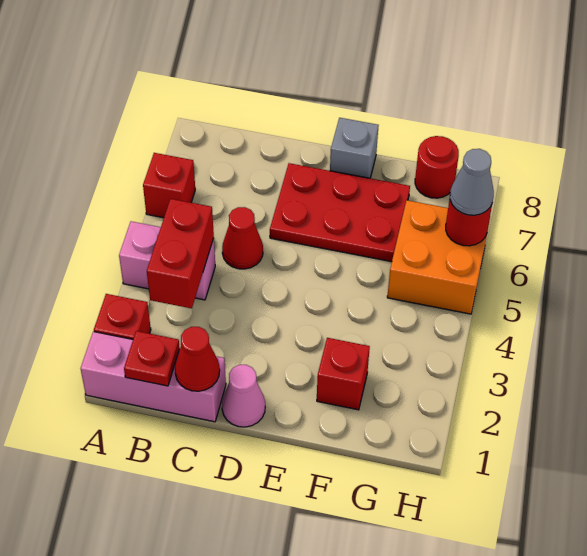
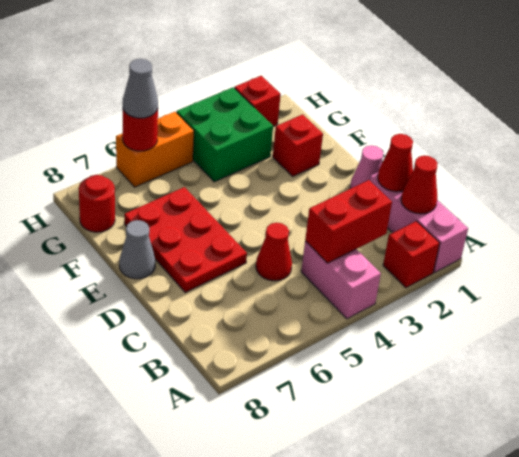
red brick A6 level 1 -> red brick H2 level 1
red plate B1 level 2 -> red cone B1 level 2
grey brick E8 level 1 -> grey cone E8 level 1
none -> green brick G3:H4 level 1
orange brick G5:H6 level 1 -> orange brick H5:H6 level 1

